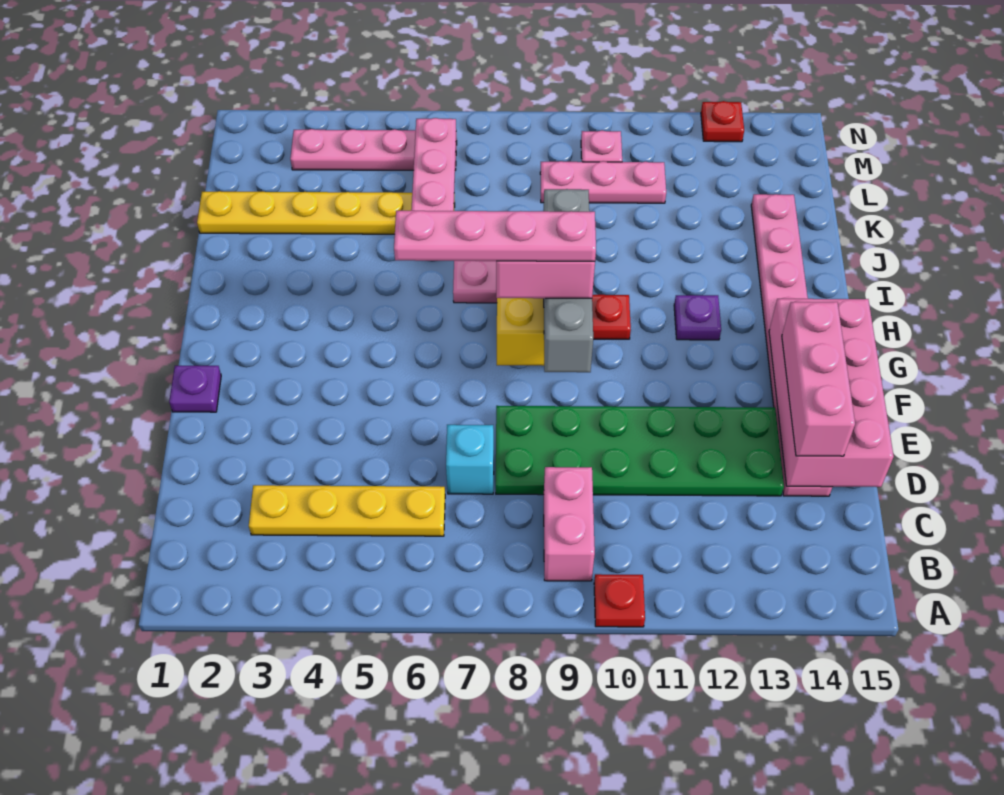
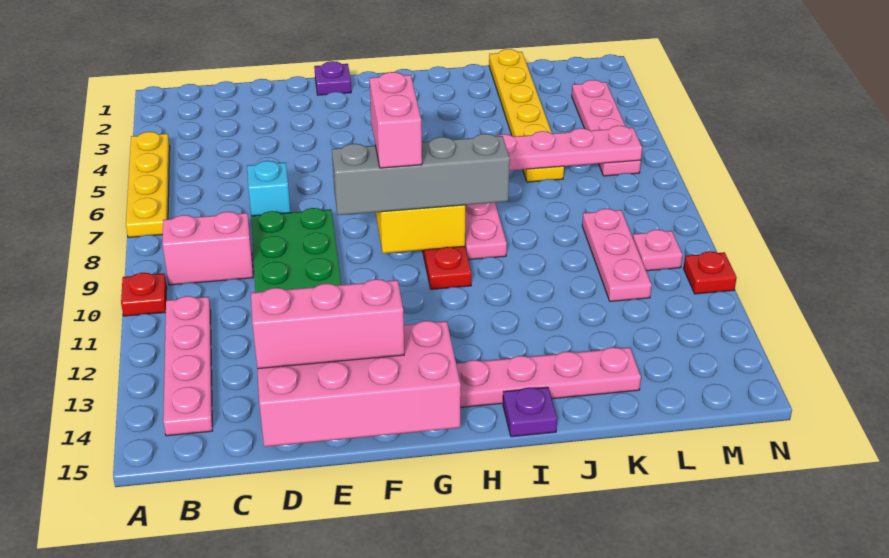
yellow plate C3:C6 level 1 -> yellow plate A4:A7 level 1
pink plate G6:G9 level 5 -> pink plate B11:B14 level 1
purple plate H12 level 1 -> purple plate I15 level 1
red plate N13 level 1 -> red plate N11 level 1

